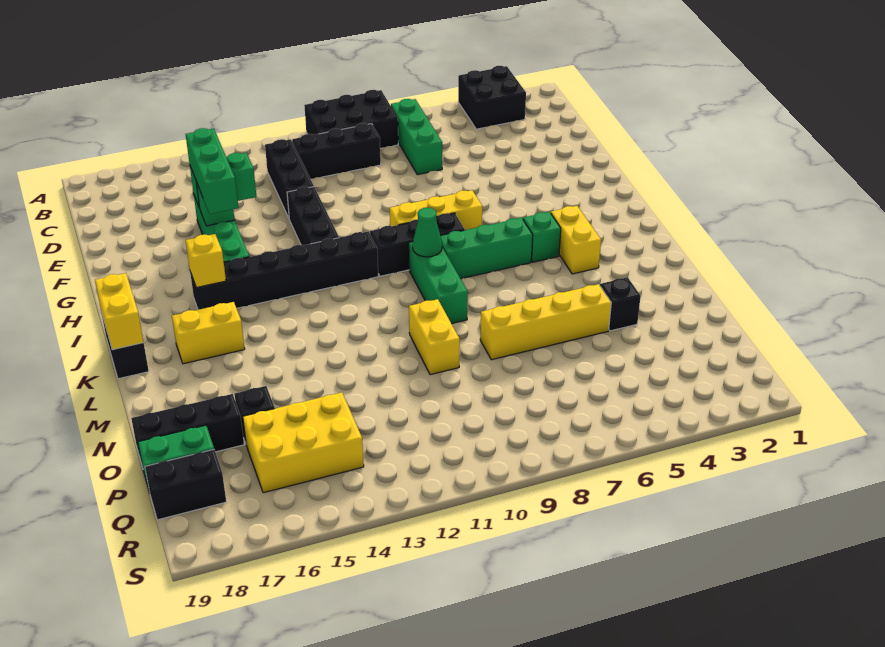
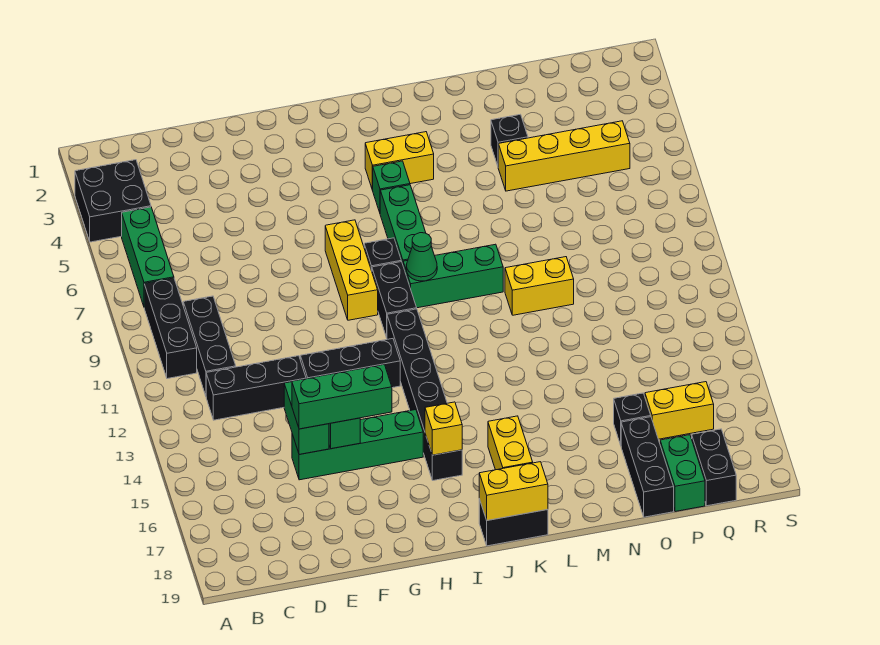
black brick A8:B10 level 1 -> black brick B8:B10 level 1
green brick B7:D7 level 1 -> green brick B5:B7 level 1
yellow brick N5:N8 level 1 -> yellow brick N5:Q5 level 1
yellow brick P14:Q16 level 1 -> yellow brick P16:Q16 level 1

